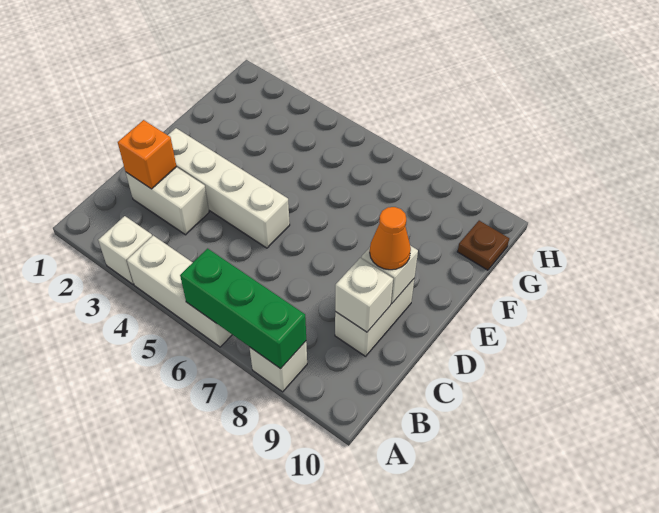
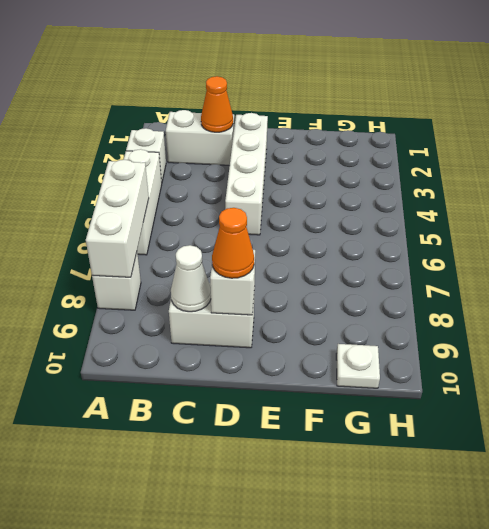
green brick A6:A8 level 2 -> white brick A6:A8 level 2
white brick C2:C3 level 1 -> white brick B2:C2 level 1
orange brick C2 level 2 -> orange cone C2 level 2
white brick C9 level 2 -> white cone C9 level 2
brown plate G10 level 1 -> white plate G10 level 1

